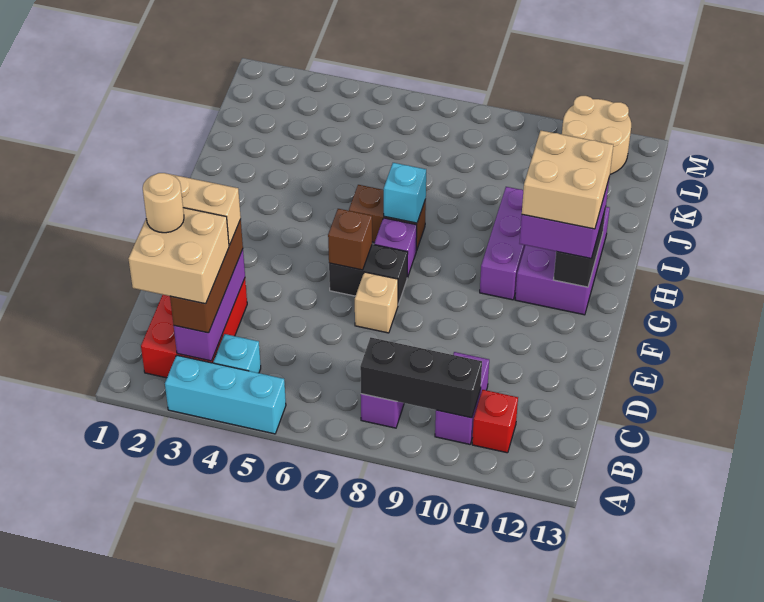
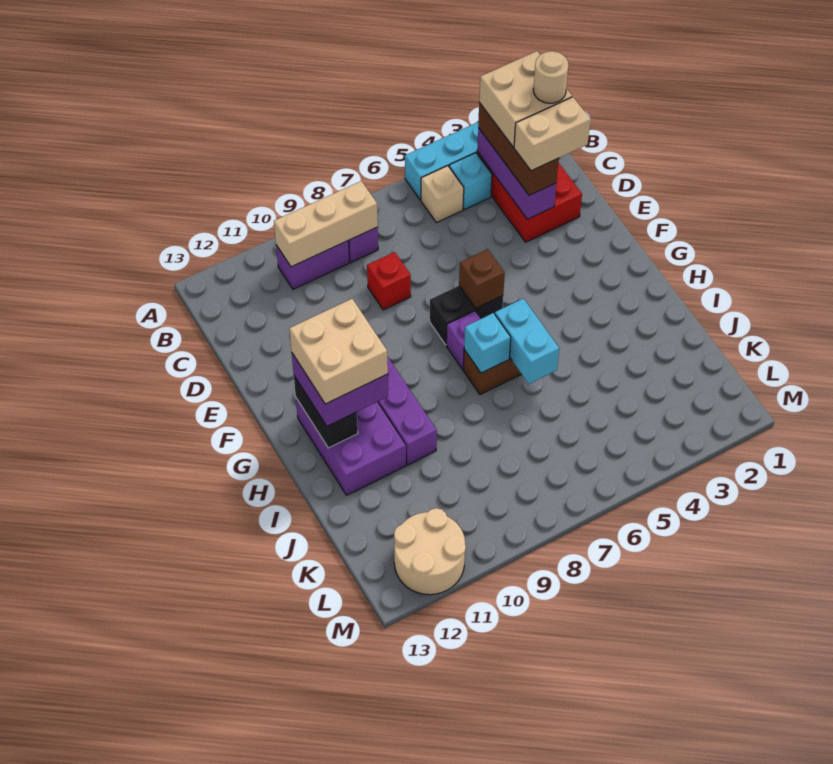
black brick B8:B10 level 2 -> tan brick B8:B10 level 2
purple brick B10:C10 level 1 -> purple brick B9:B10 level 1
red brick B11 level 1 -> red brick D8 level 1
tan brick E7 level 1 -> tan brick B5 level 1
none -> cyan brick H6:I6 level 2

